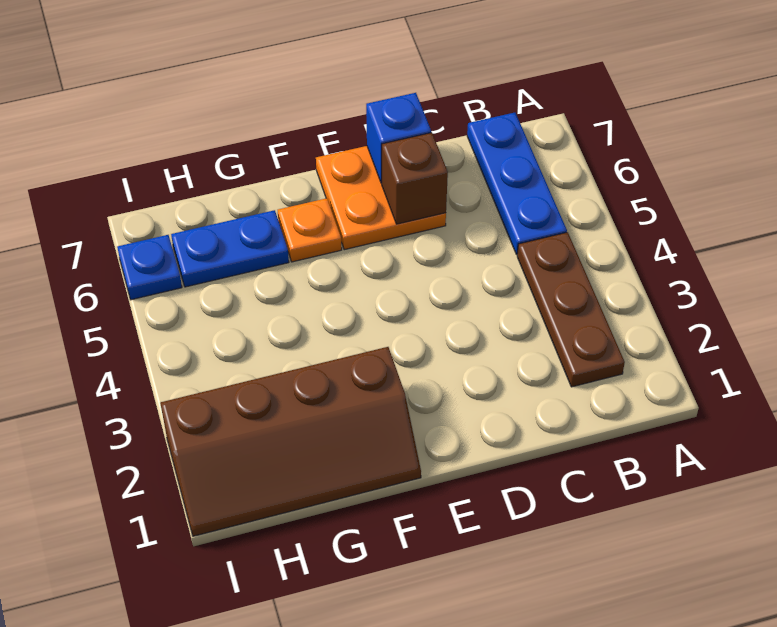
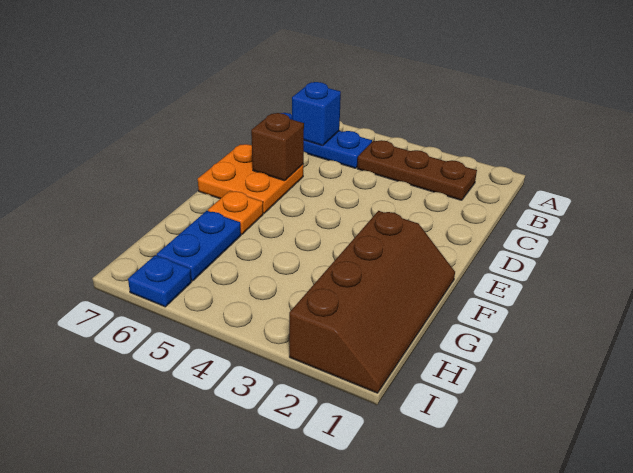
blue brick D7 level 2 -> blue brick B6 level 2

